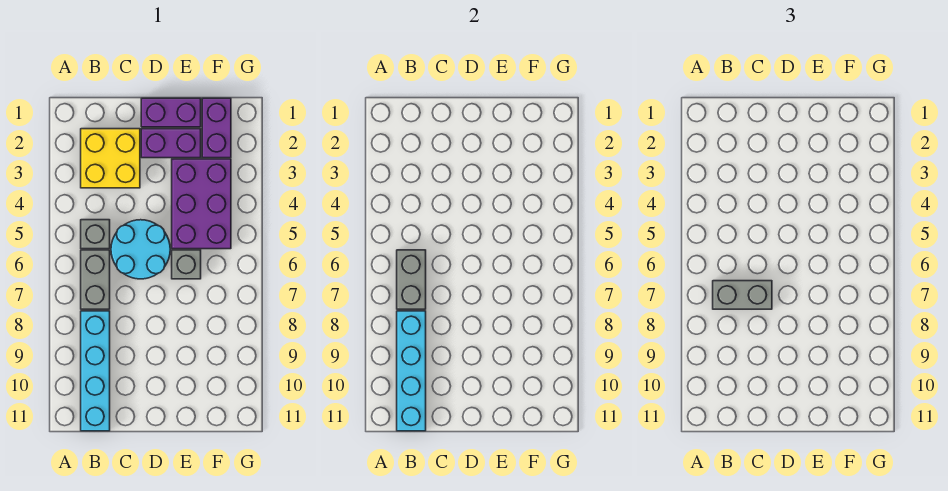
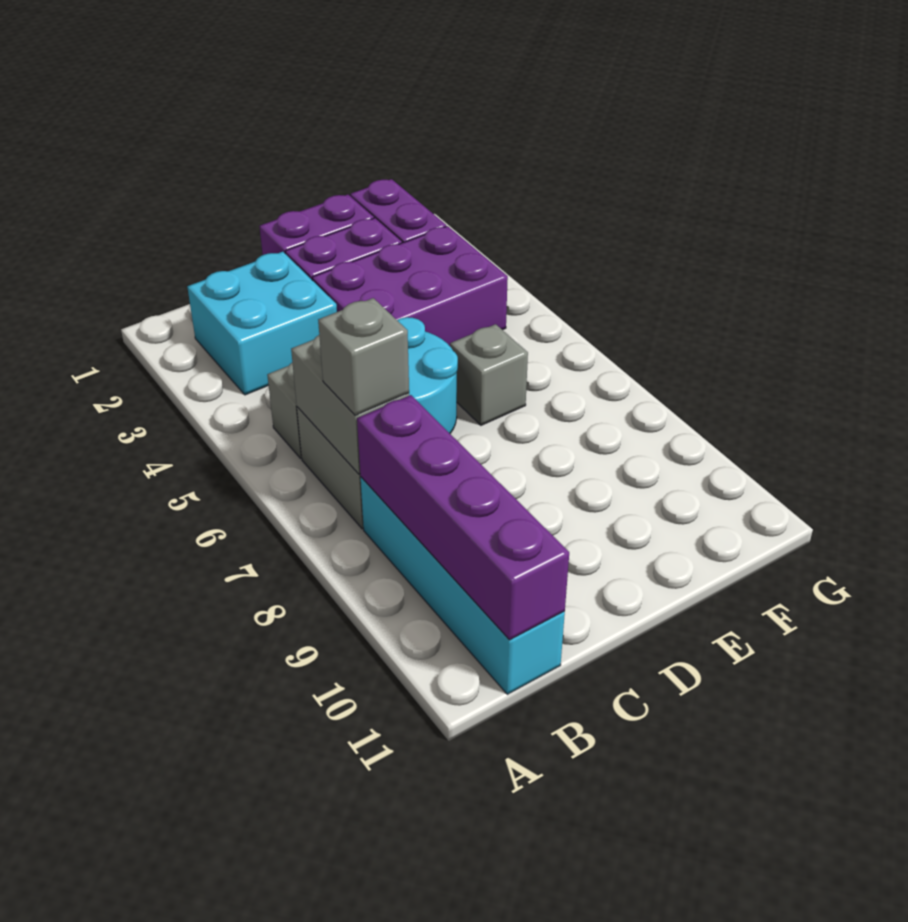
yellow brick B2:C3 level 1 -> cyan brick B2:C3 level 1
grey brick B7:C7 level 3 -> grey brick B7 level 3
cyan brick B8:B11 level 2 -> purple brick B8:B11 level 2
purple brick E3:F5 level 1 -> purple brick D3:F4 level 1

